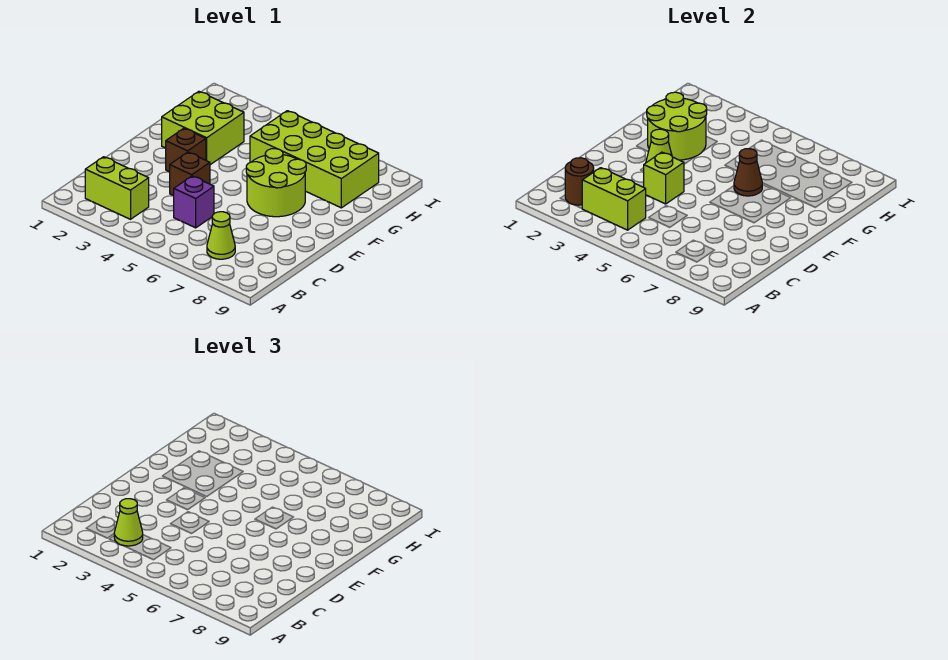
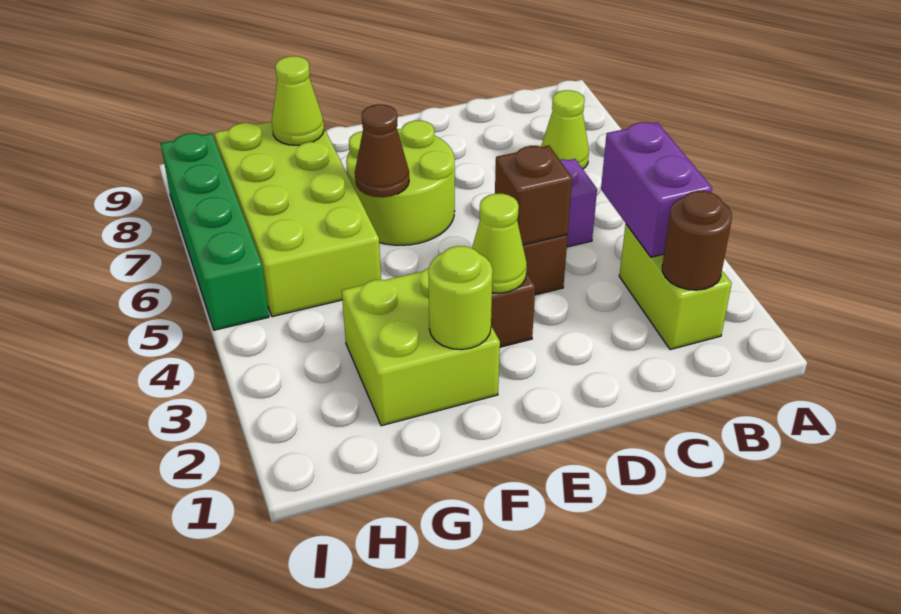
lime brick B3:B4 level 2 -> purple brick B3:B4 level 2
lime cone B3 level 3 -> lime cone G8 level 2
lime brick D4 level 2 -> brown brick D4 level 2
lime round brick F2:G3 level 2 -> lime round brick F2 level 2
none -> green brick I5:I8 level 1

